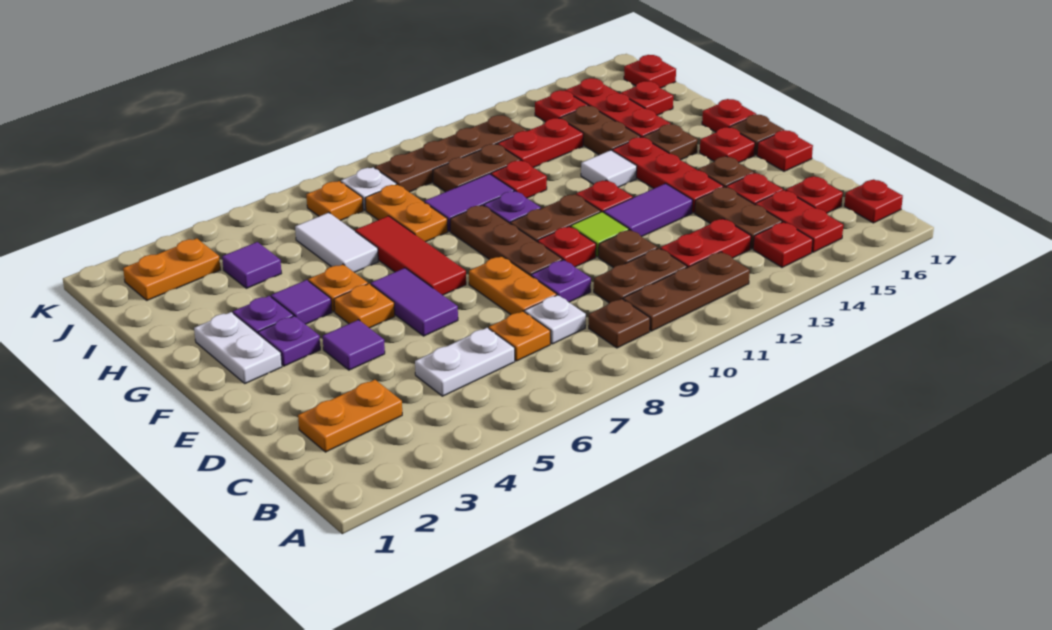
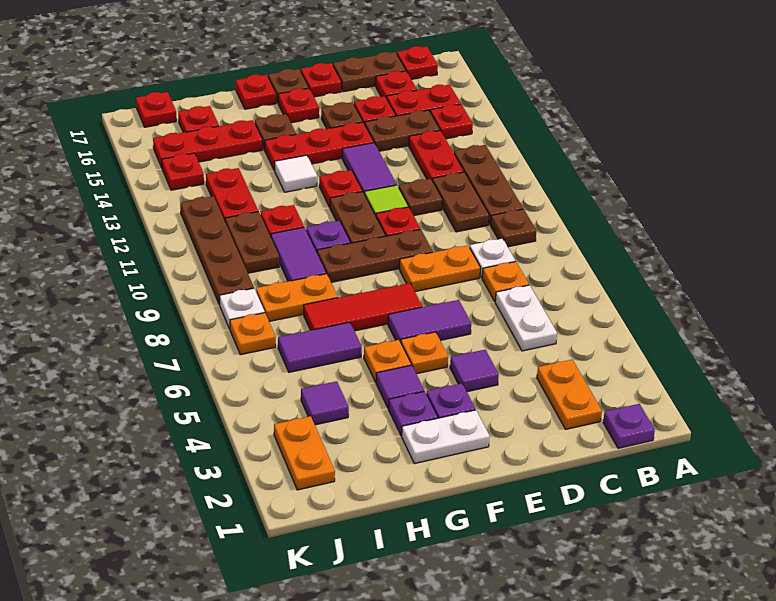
purple plate D9 level 1 -> purple plate B1 level 1
white tile H6:I6 level 1 -> purple tile H6:I6 level 1
brown plate H14:I14 level 1 -> brown plate C17:D17 level 1

